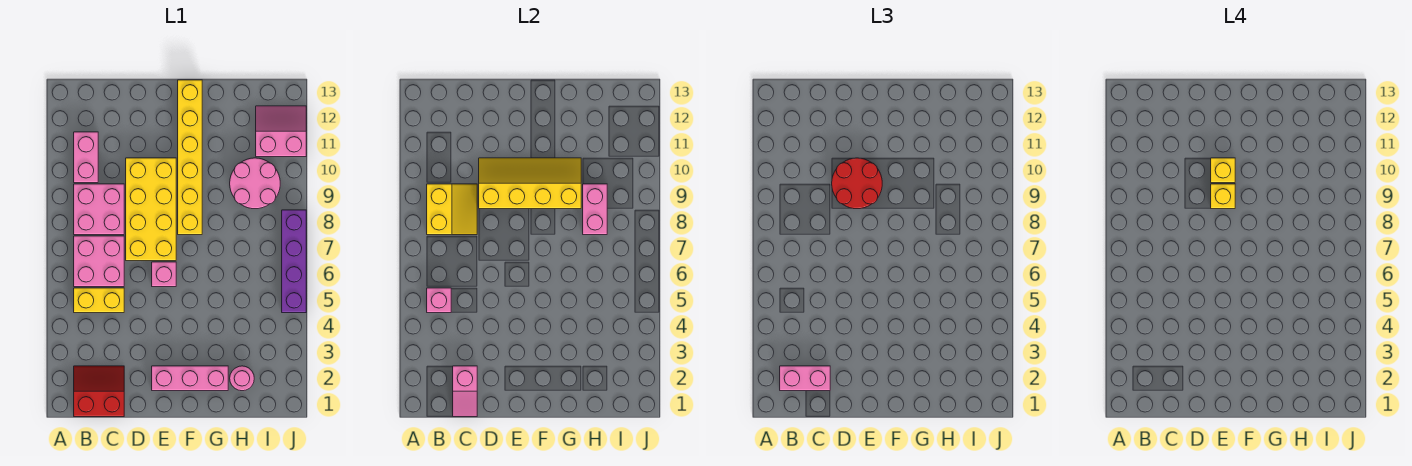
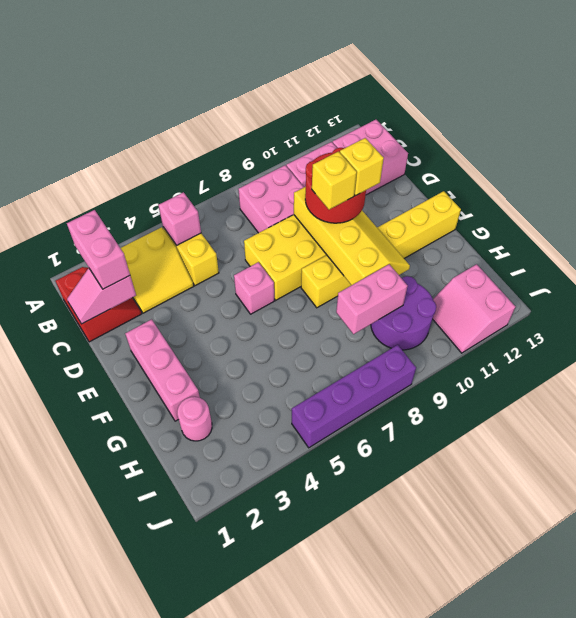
pink brick B6:C7 level 1 -> pink brick B12:C13 level 1
yellow slope B8:C9 level 2 top B -> yellow slope B3:C4 level 1 top B
pink round brick H9:I10 level 1 -> purple round brick H9:I10 level 1
pink slope I11:J12 level 1 top 11 -> pink slope I11:J12 level 1 top 12

